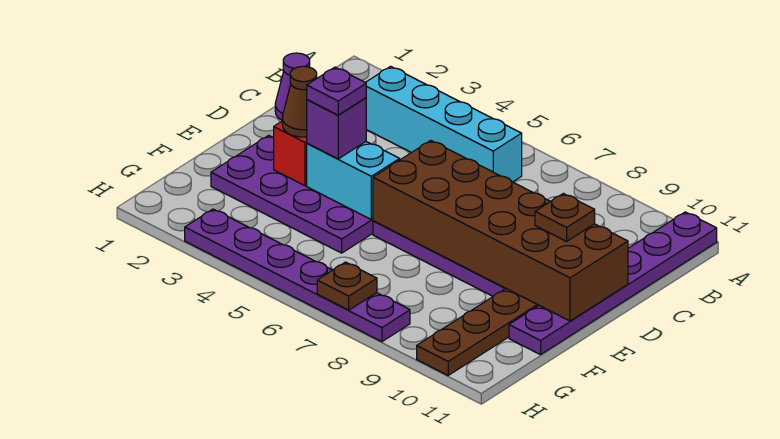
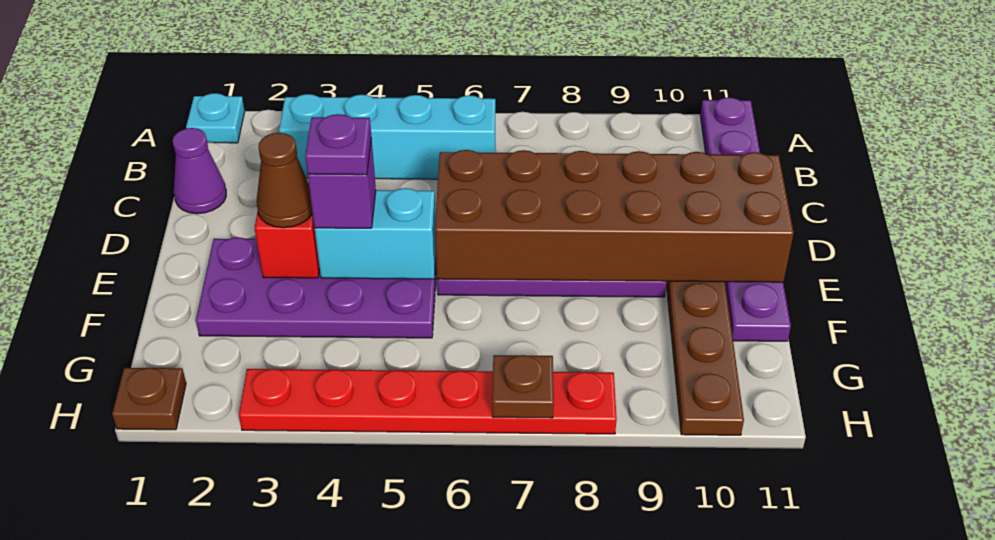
none -> cyan plate A1 level 1
brown plate D10 level 3 -> brown plate H1 level 1
purple plate H3:H8 level 1 -> red plate H3:H8 level 1

